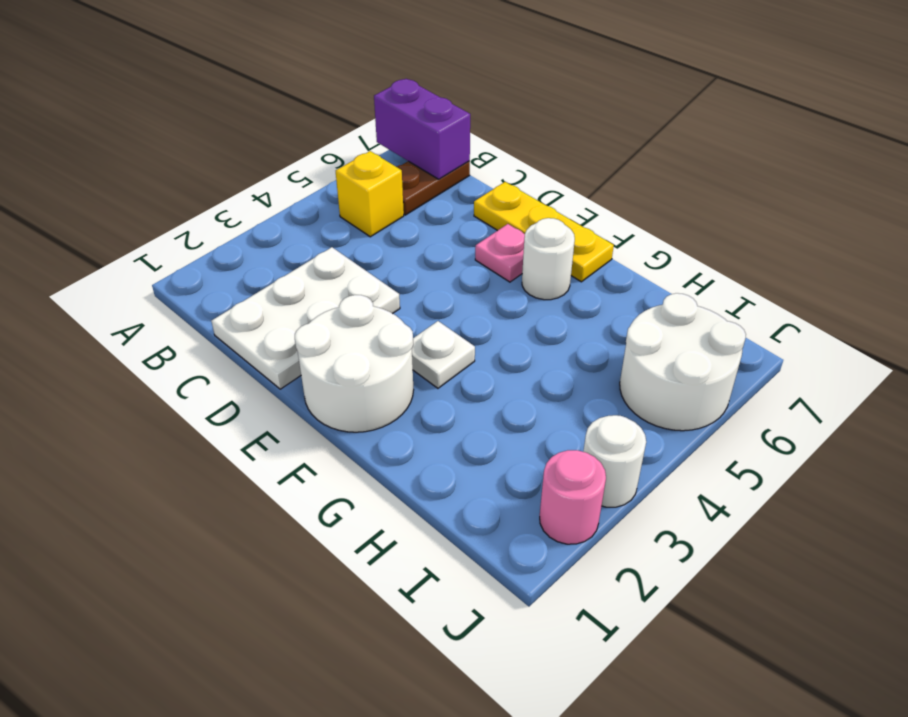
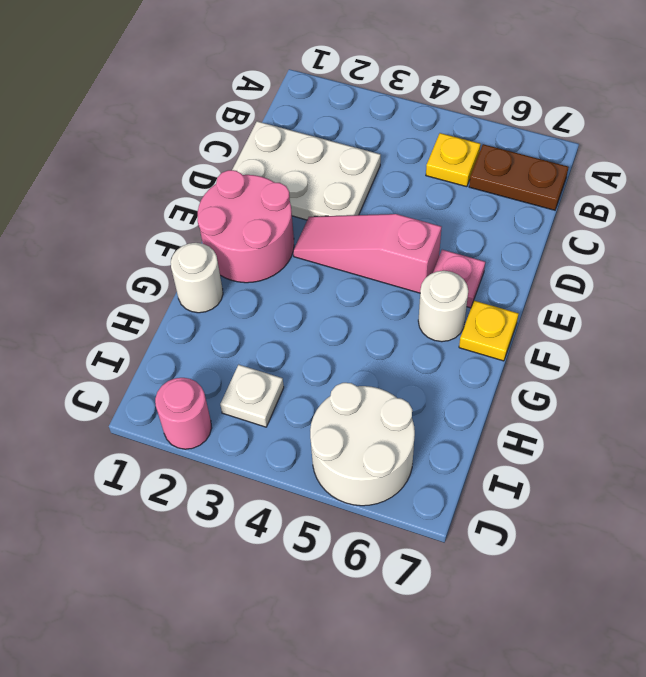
purple brick A7:B7 level 2 -> none
yellow brick B5 level 1 -> yellow plate B5 level 1
yellow plate D7:F7 level 1 -> yellow plate F7 level 1
white round brick E1:F2 level 1 -> pink round brick E1:F2 level 1
none -> pink slope E3:E5 level 1 top 5
white plate F3 level 1 -> white plate I3 level 1
white round brick J3 level 1 -> white round brick G1 level 1

